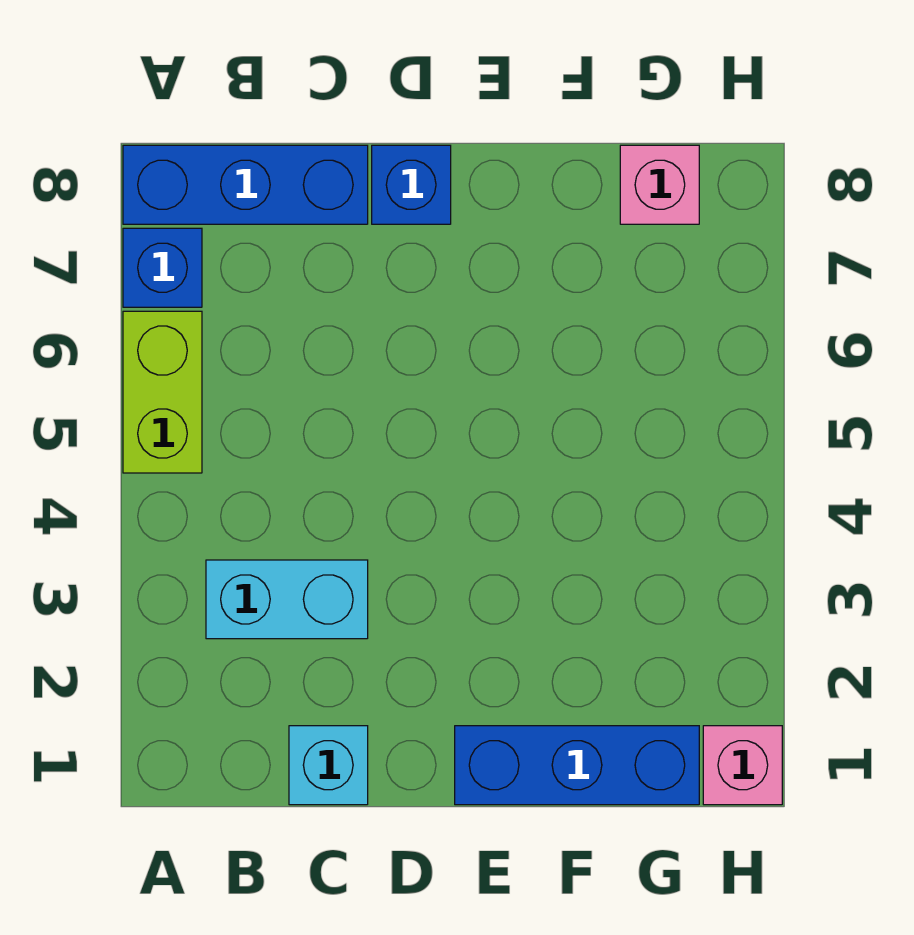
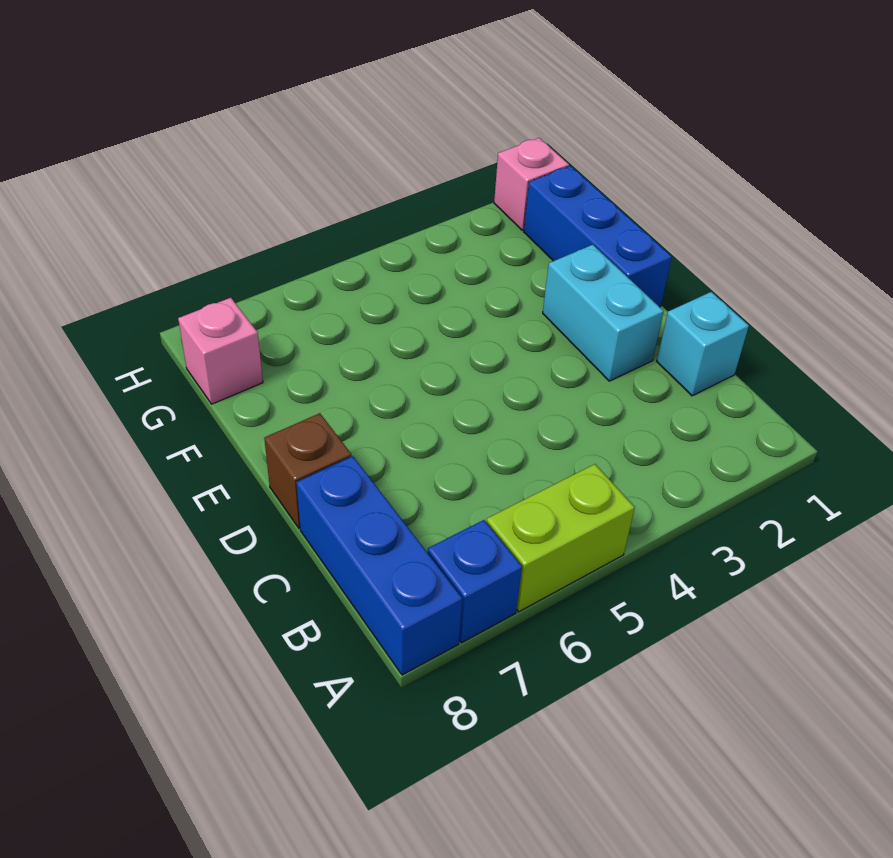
cyan brick B3:C3 level 1 -> cyan brick D2:E2 level 1
blue brick D8 level 1 -> brown brick D8 level 1

